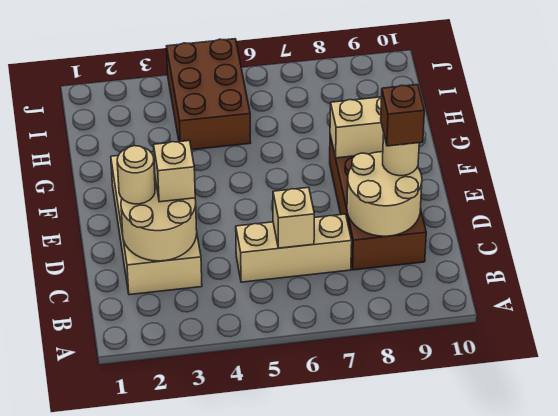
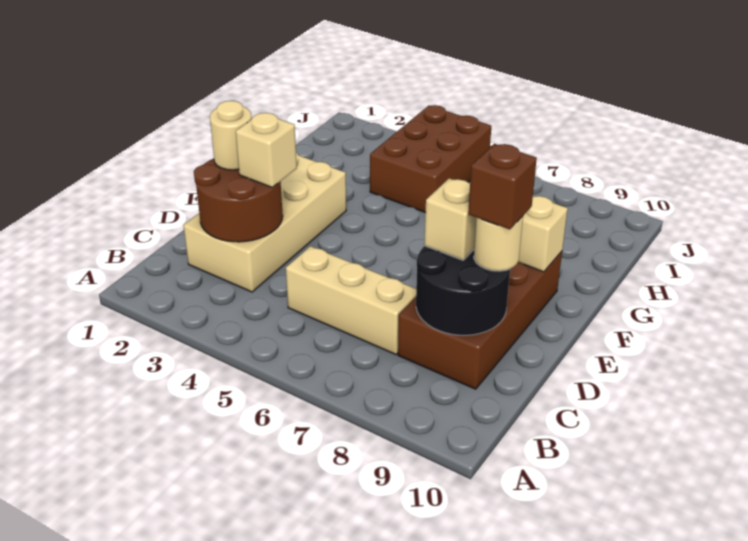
tan round brick C2:D3 level 2 -> brown round brick C2:D3 level 2
tan brick C6 level 2 -> tan brick D8 level 3
tan round brick C8:D9 level 2 -> black round brick C8:D9 level 2

